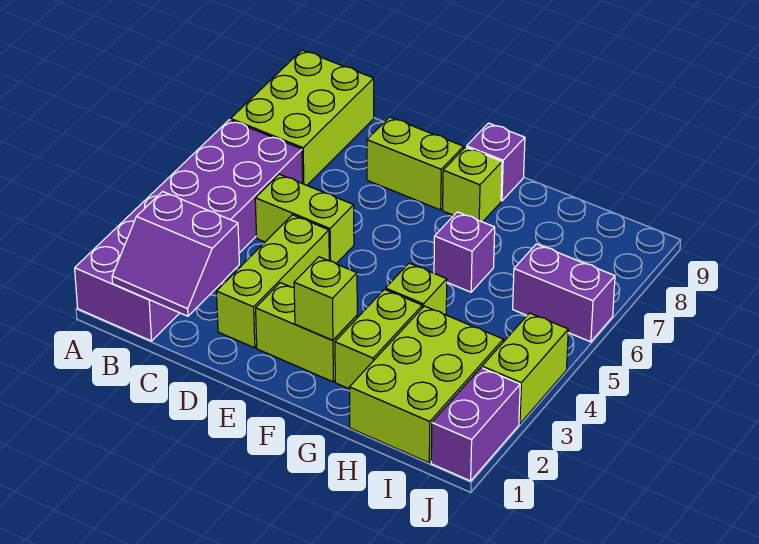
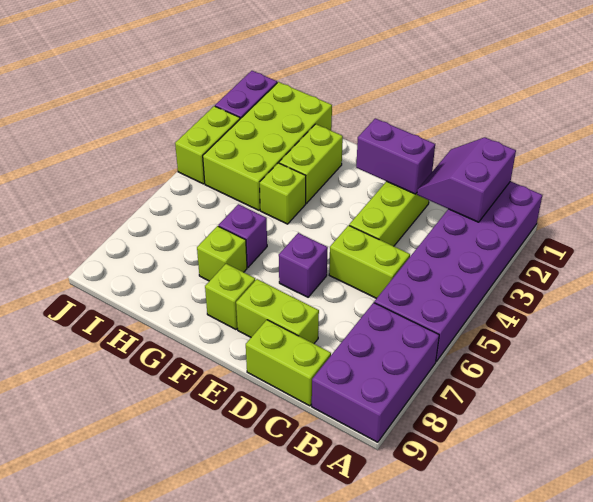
lime brick A7:B9 level 1 -> purple brick A7:B9 level 1
purple slope B1:C2 level 2 top 2 -> purple slope B1:C2 level 2 top B
lime brick E2:F2 level 1 -> lime brick C9:D9 level 1
lime brick F2 level 2 -> lime brick G7 level 1
purple brick F9 level 1 -> purple brick E6 level 1
lime brick H1:I3 level 1 -> lime brick H1:I4 level 1
purple brick I6:J6 level 1 -> purple brick D2:E2 level 2

